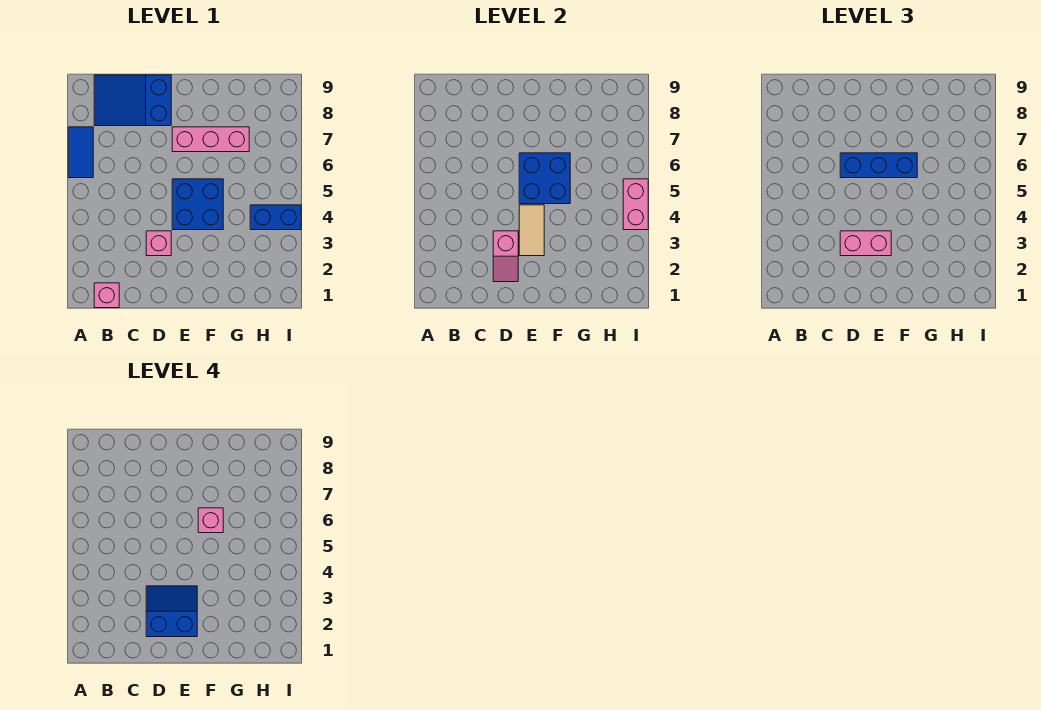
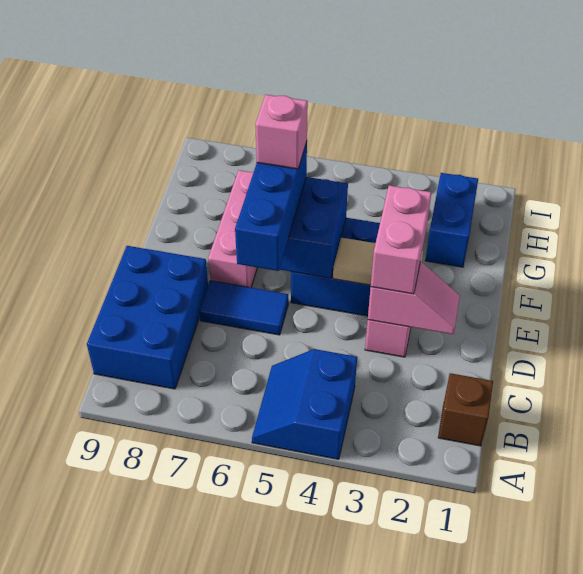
blue tile A6:A7 level 1 -> blue tile D6:D7 level 1
pink brick B1 level 1 -> brown brick B1 level 1
blue slope B8:D9 level 1 top D -> blue brick B8:D9 level 1
blue slope D2:E3 level 4 top 2 -> blue slope A4:B5 level 1 top 4
blue brick H4:I4 level 1 -> blue brick G2:H2 level 1
pink brick I4:I5 level 2 -> none

